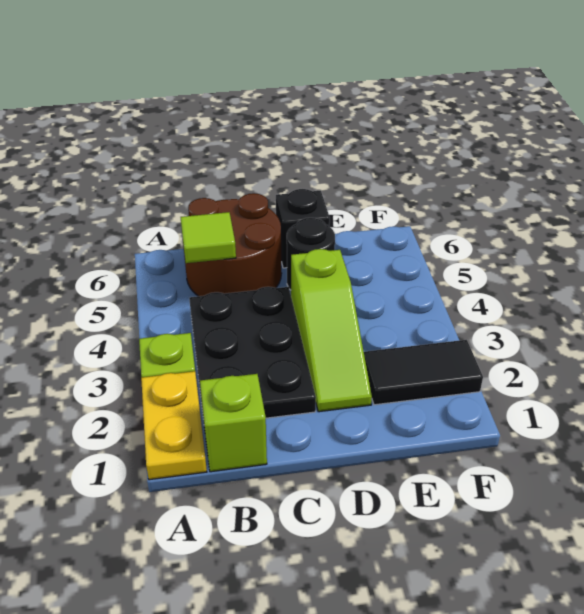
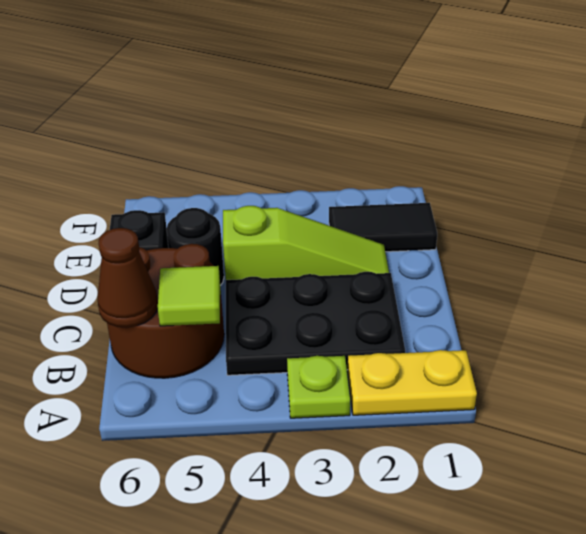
lime brick B1 level 1 -> none
none -> brown cone B6 level 2
black tile E2:F2 level 1 -> black tile E1:E2 level 1

